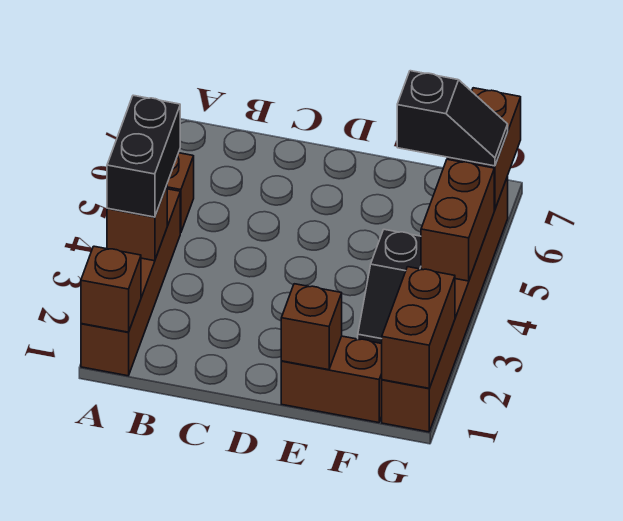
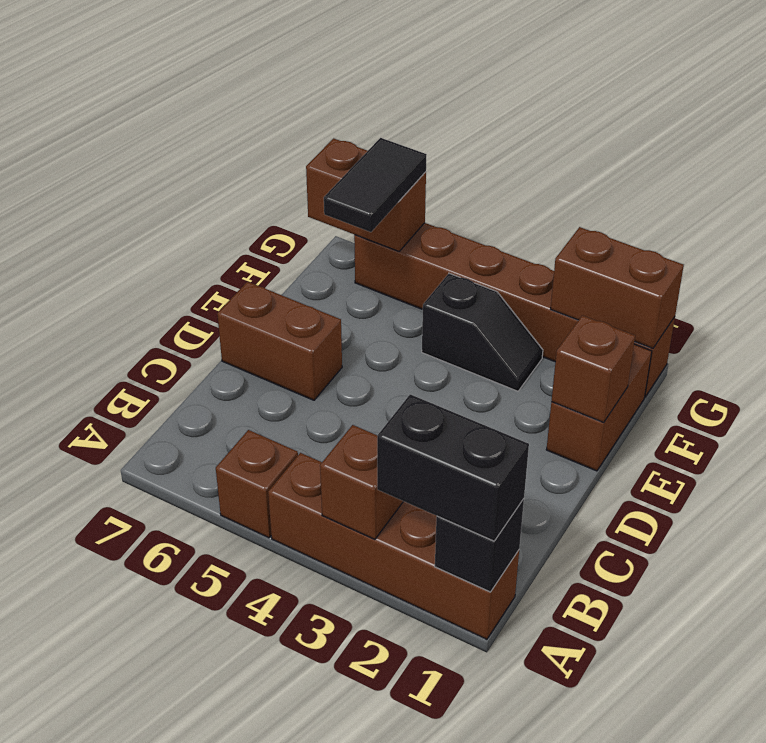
brown brick A1 level 2 -> black brick A1 level 2
black brick A3:A4 level 3 -> black brick A1:A2 level 3
black slope F6:G6 level 3 top F -> black tile F6:G6 level 3
brown brick G4:G5 level 2 -> brown brick D6:D7 level 1

